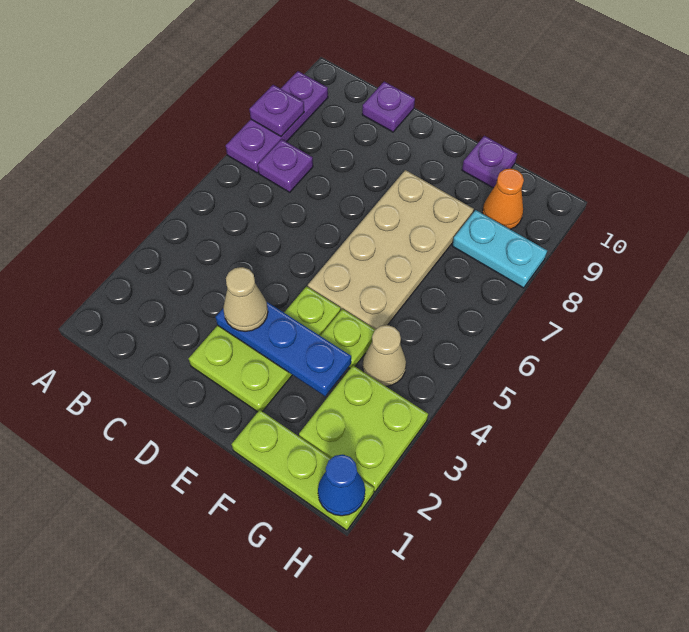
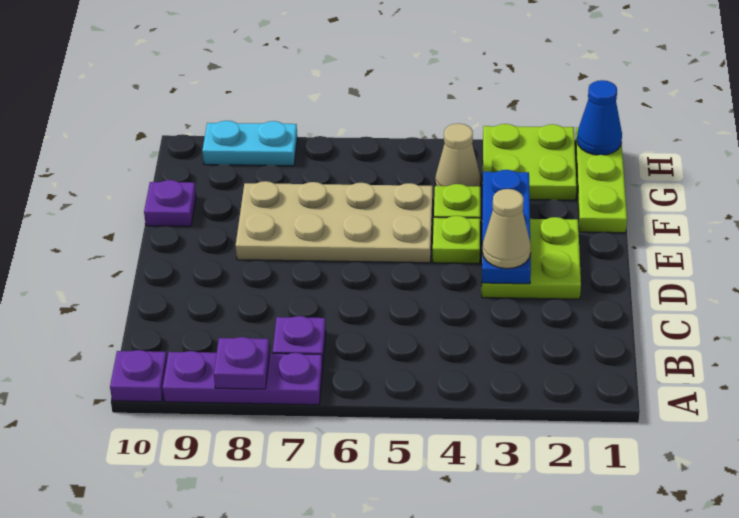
purple plate C10 level 1 -> purple plate A10 level 1
cyan plate G8:H8 level 1 -> cyan plate H8:H9 level 1
orange cone G9 level 1 -> none

